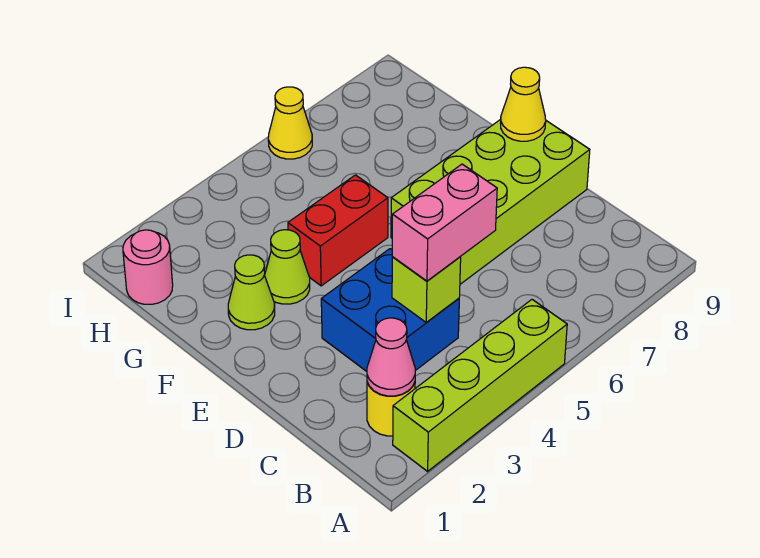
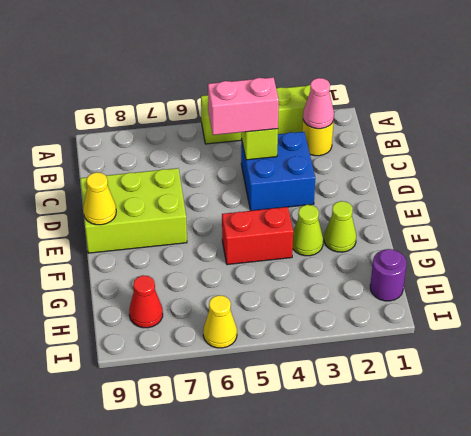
lime brick D6:E9 level 1 -> lime brick D7:E9 level 1
pink round brick H1 level 1 -> purple round brick H1 level 1
none -> red cone H8 level 1

